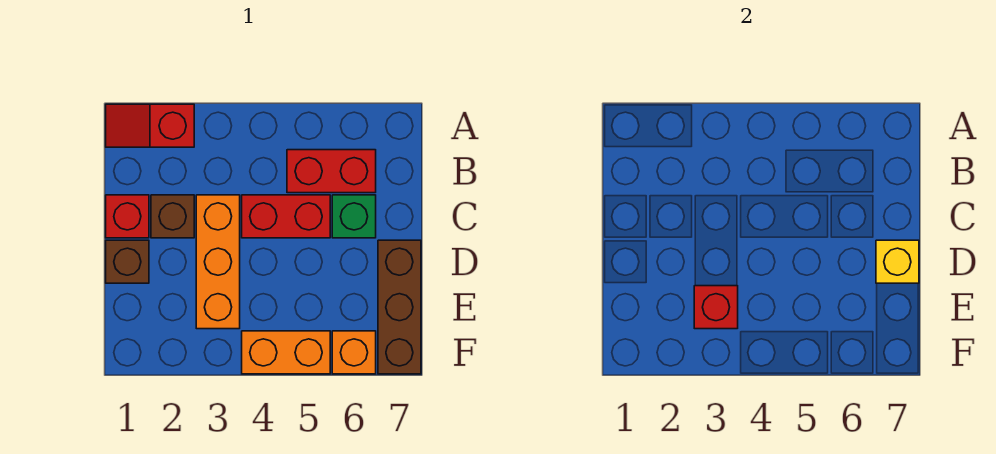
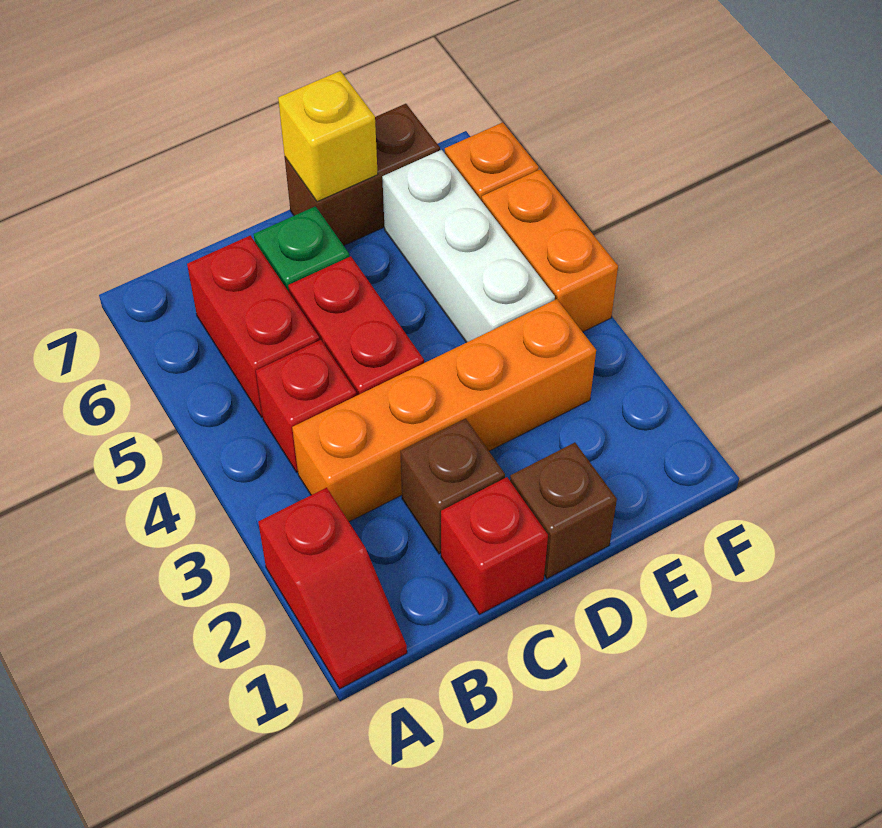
orange brick C3:E3 level 1 -> orange brick B3:E3 level 1
brown brick D7:F7 level 1 -> brown brick D7:E7 level 1
red brick E3 level 2 -> red brick B4 level 1
none -> white brick E4:E6 level 1

